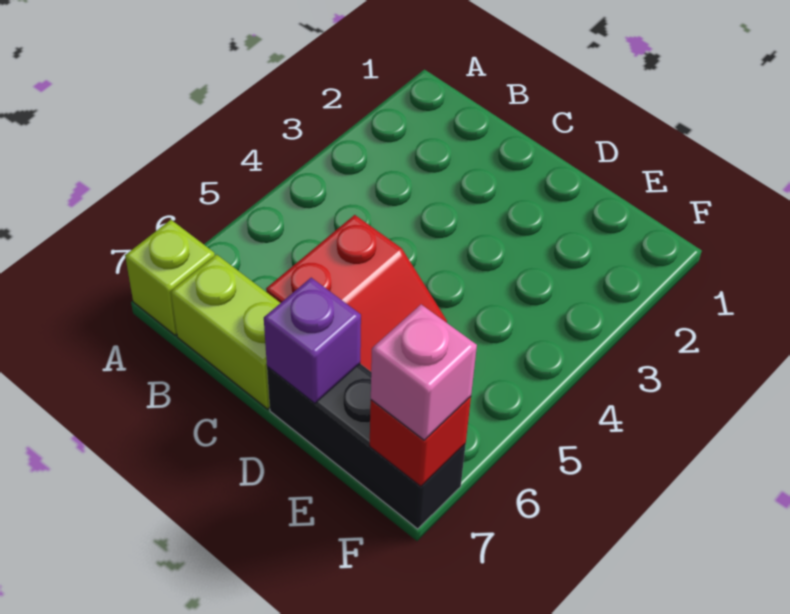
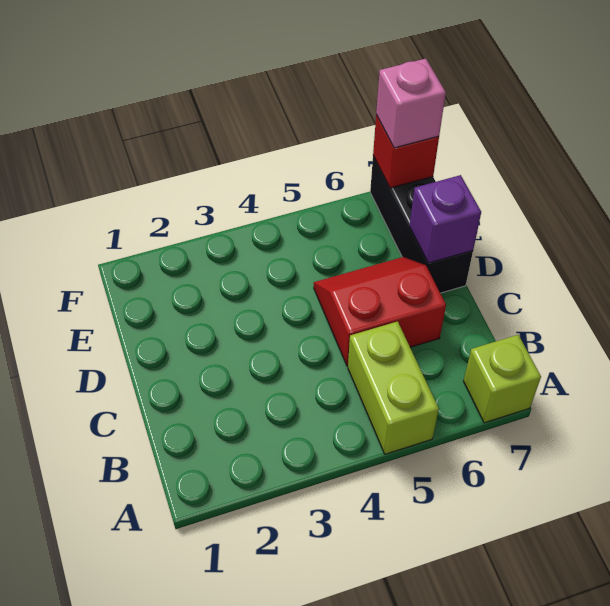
lime brick B7:C7 level 1 -> lime brick A5:B5 level 1

